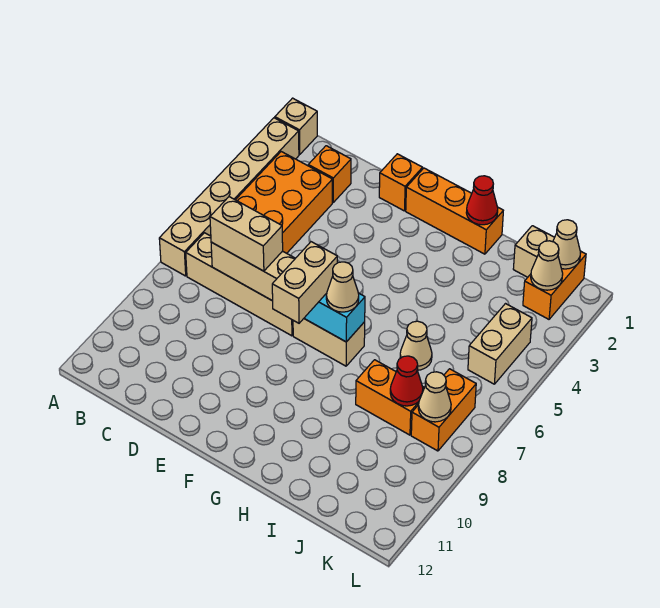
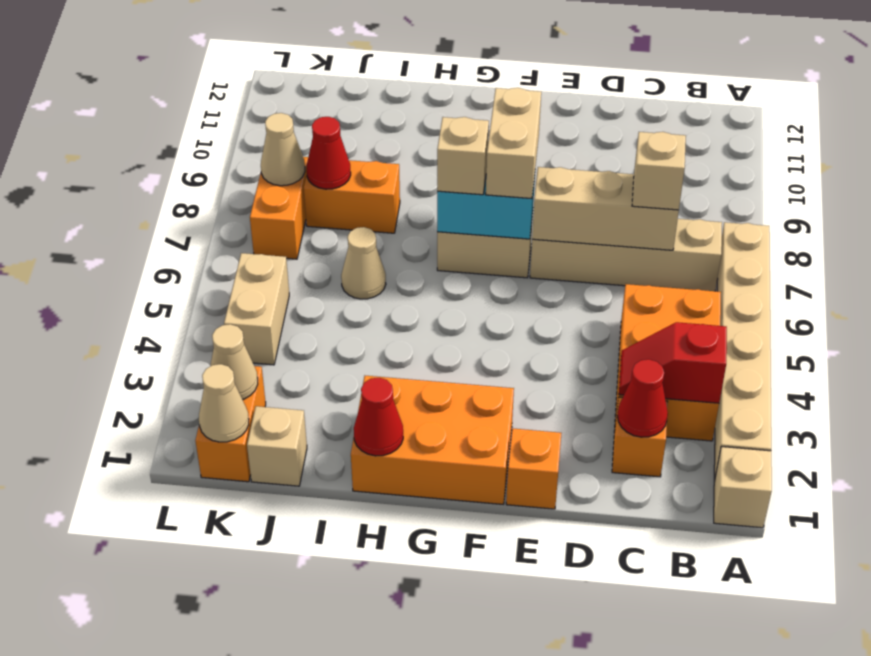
none -> red slope B3:C3 level 2 top B
none -> red cone C2 level 2
tan brick C7:D7 level 3 -> tan brick C7 level 3
orange brick F1:H1 level 1 -> orange brick F1:H2 level 1
tan cone G7 level 3 -> tan brick G7 level 3

